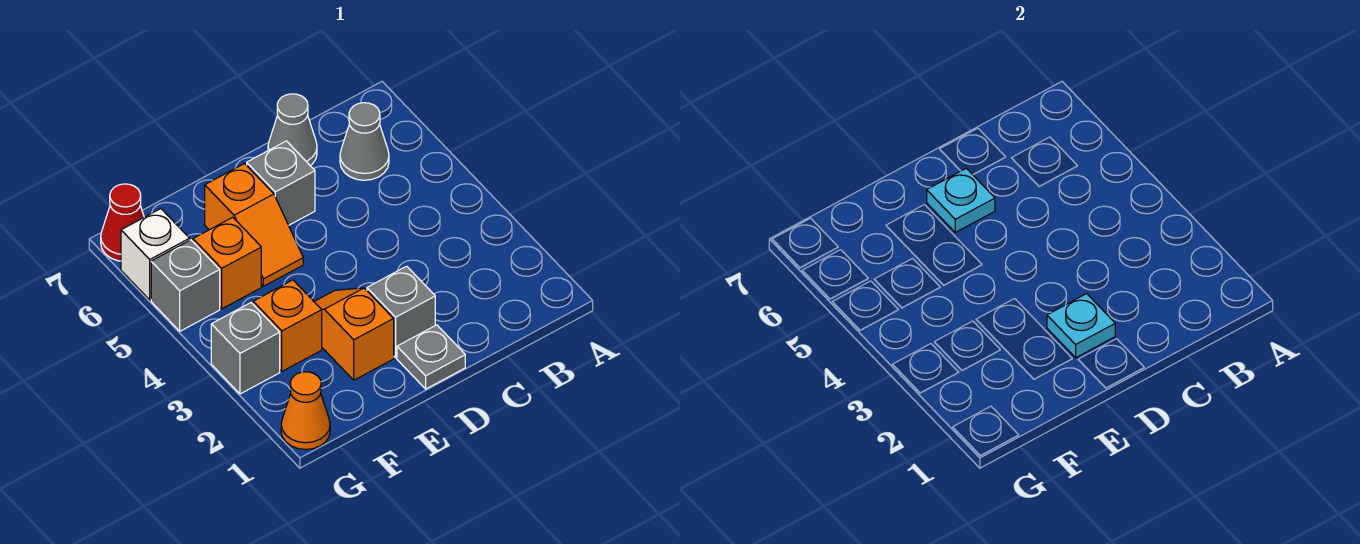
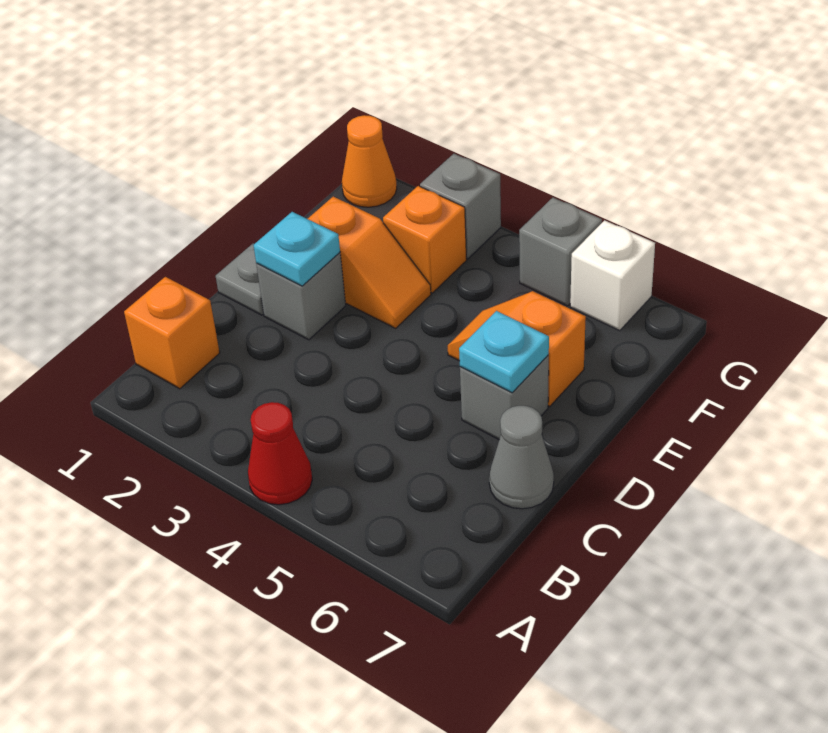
grey cone B6 level 1 -> none
orange brick F5 level 1 -> orange brick B1 level 1
red cone G7 level 1 -> red cone A4 level 1

